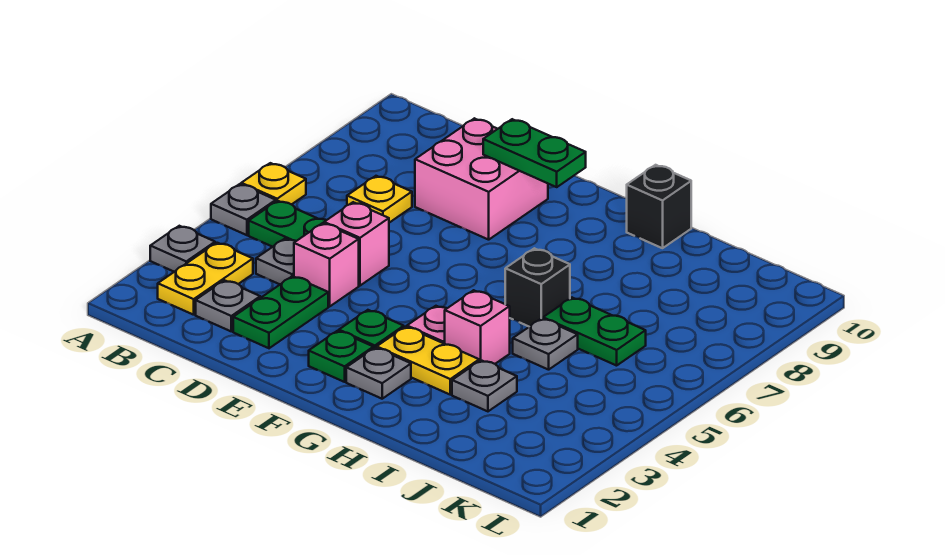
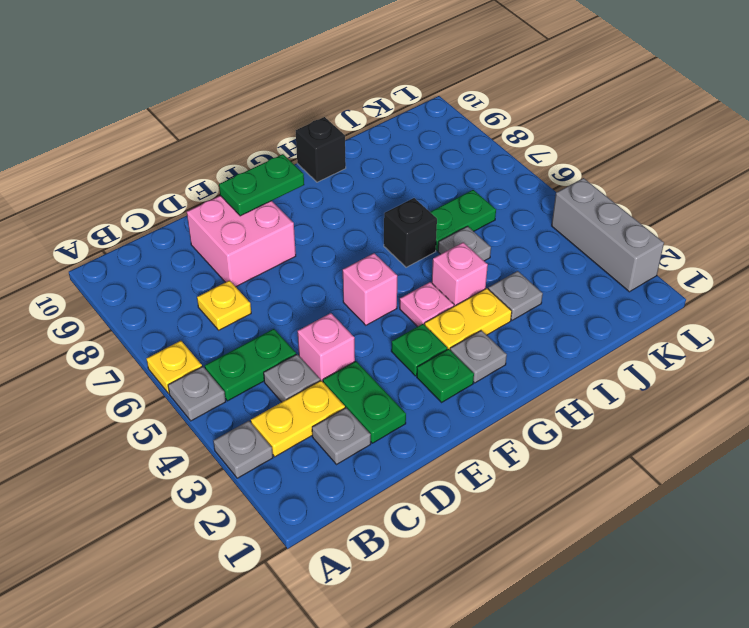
yellow plate B2:B3 level 1 -> yellow plate B3:C3 level 1
pink brick D5 level 1 -> pink brick F5 level 1
none -> grey brick L2:L4 level 1

